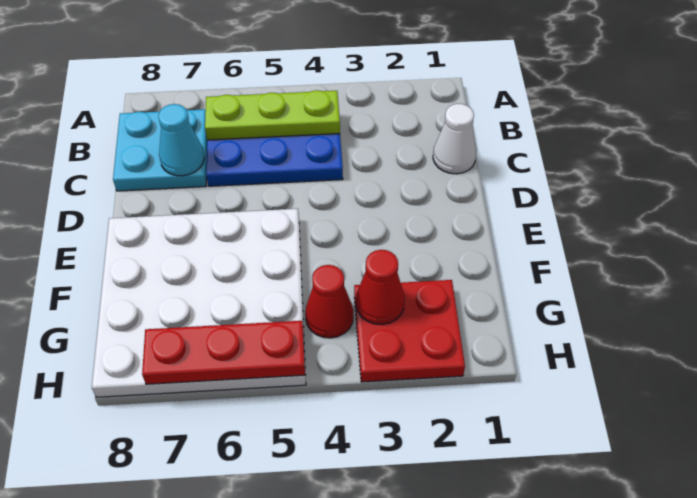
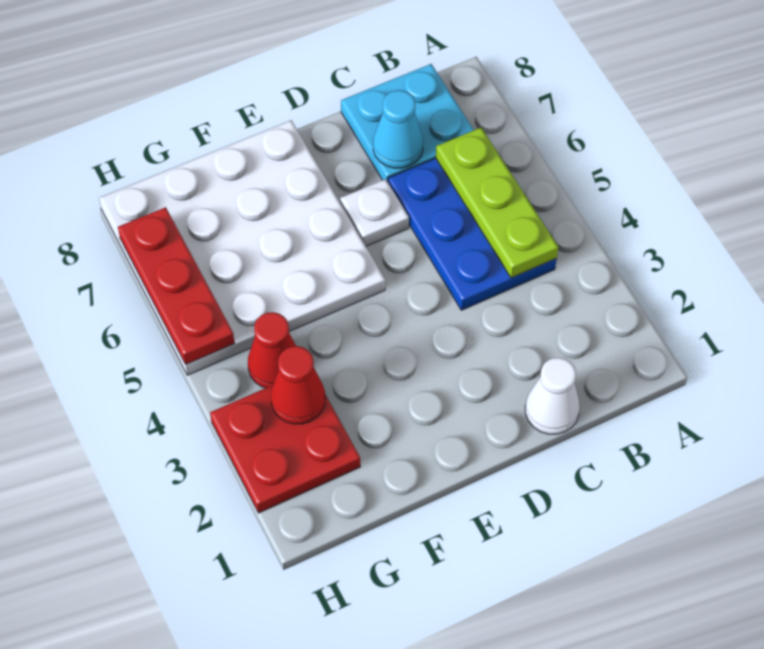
none -> white plate D6 level 1

